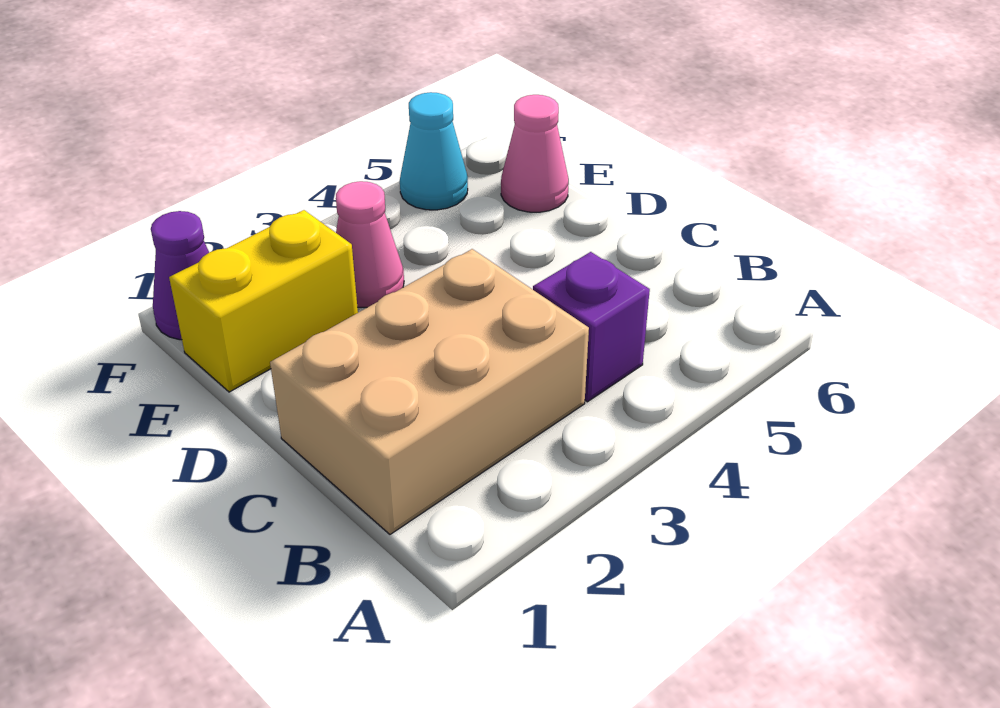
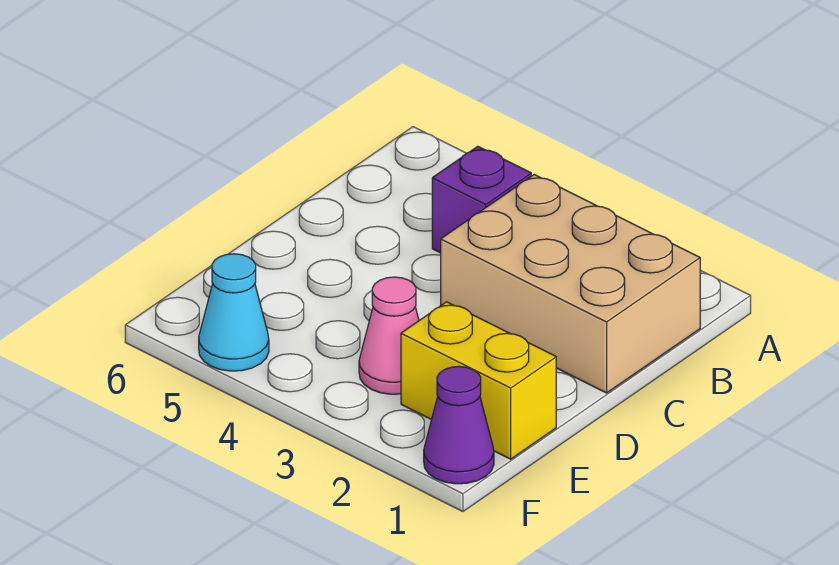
pink cone E6 level 1 -> none

